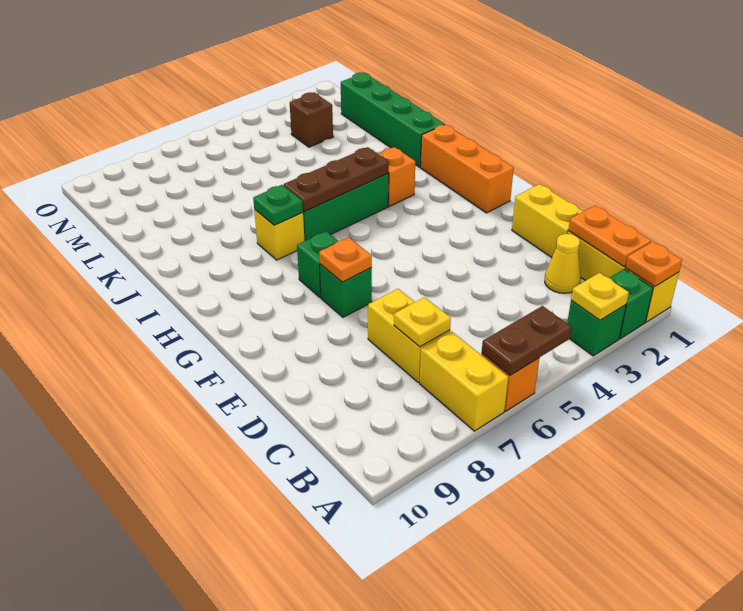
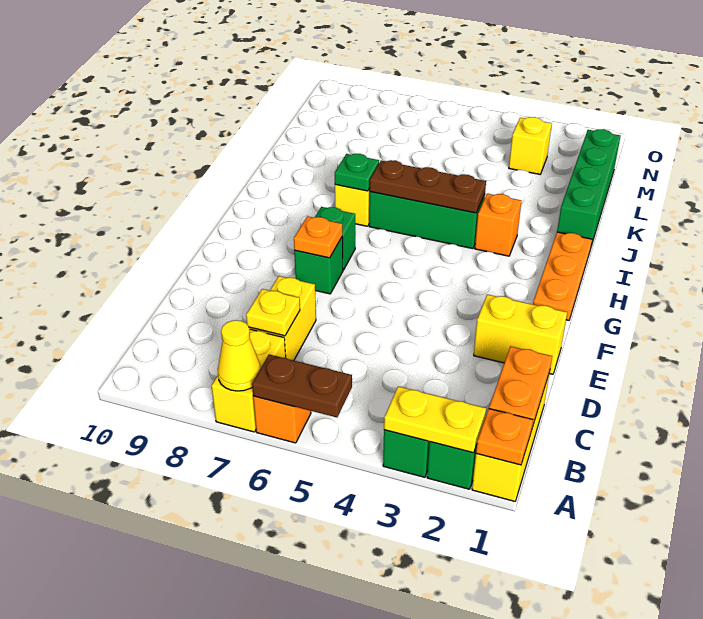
yellow plate A3 level 2 -> yellow plate A2:A3 level 2
yellow cone C2 level 1 -> yellow cone A7 level 2
yellow brick D1:E1 level 1 -> yellow brick E1:E2 level 1
orange brick G1:I1 level 1 -> orange plate G1:I1 level 1
brown brick M3 level 1 -> yellow brick M3 level 1

